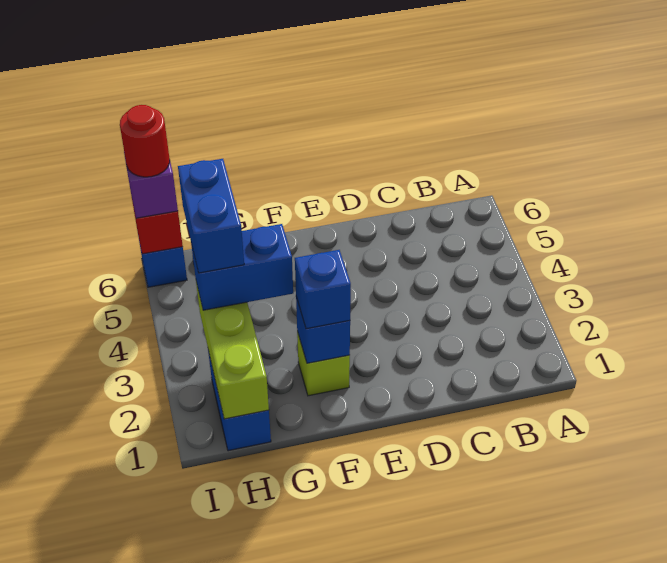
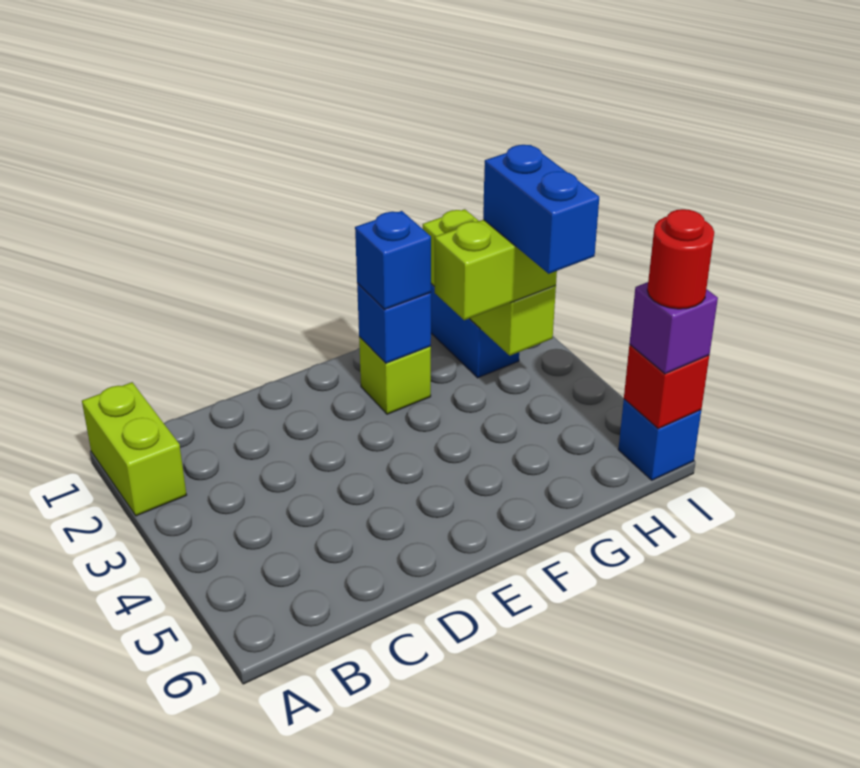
none -> lime brick A1:A2 level 1
blue brick G3:H3 level 3 -> lime brick G3:H3 level 3

